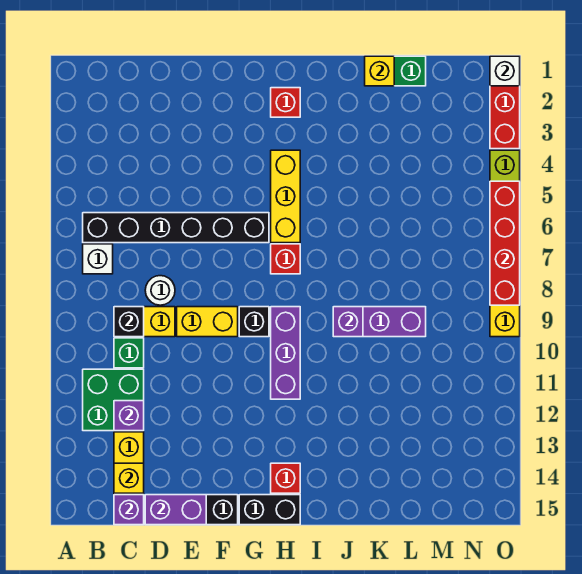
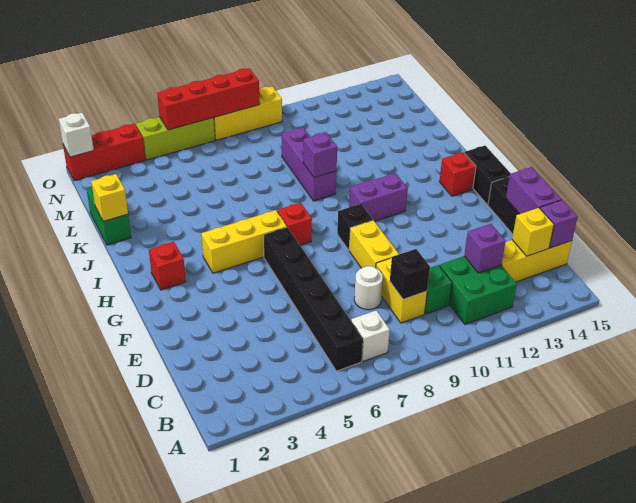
purple brick H9:H11 level 1 -> purple brick H10:H11 level 1

